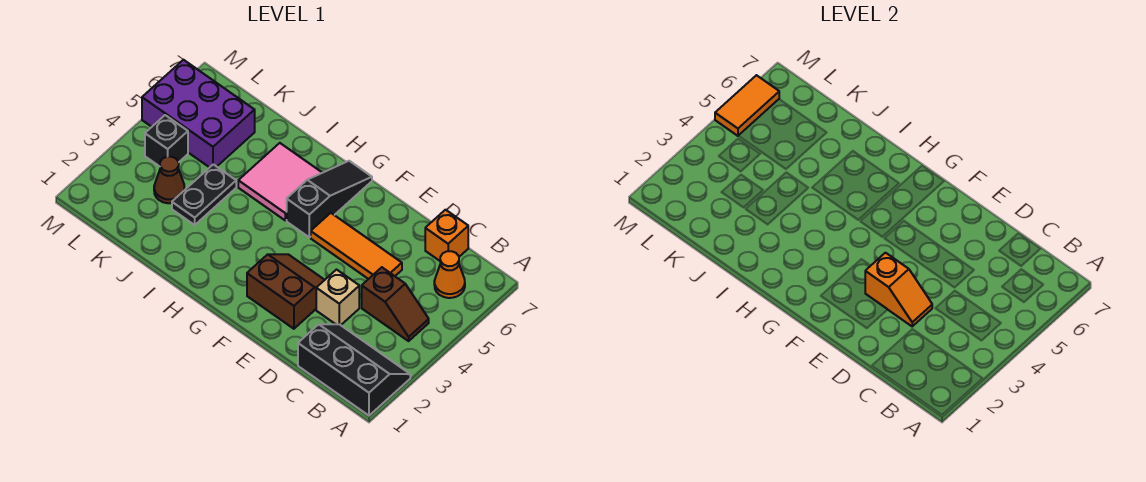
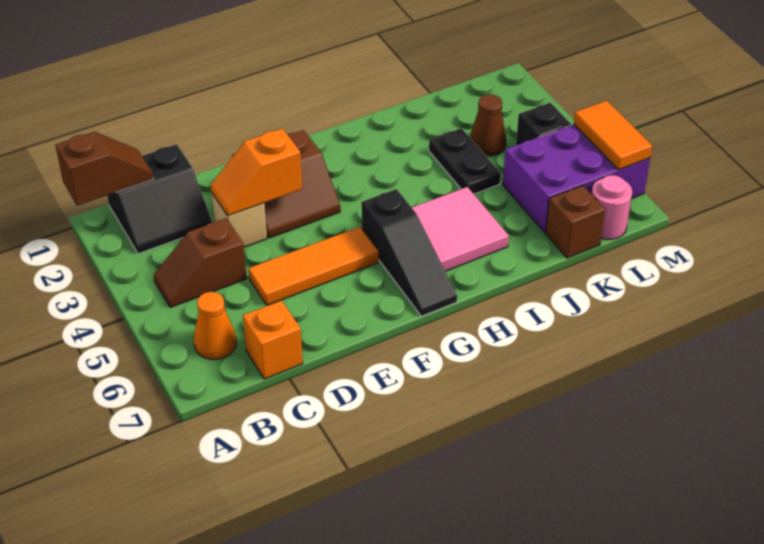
black slope A1:C2 level 1 top 1 -> black slope B1:C2 level 1 top 1
none -> brown slope A1:B1 level 2 top A
none -> brown brick K7 level 1
none -> pink round brick L7 level 1

